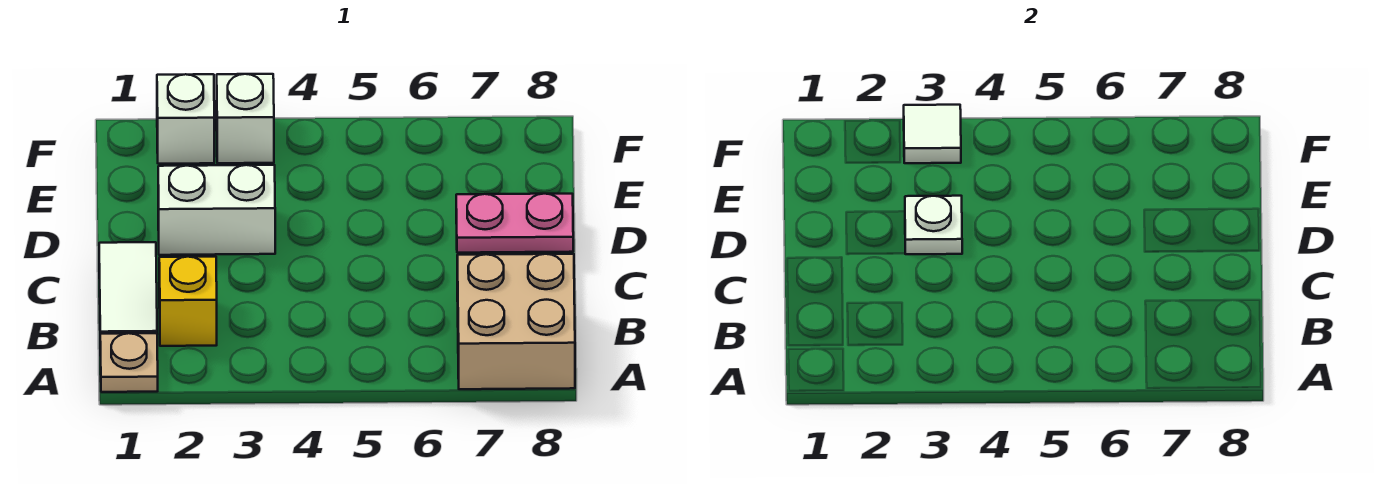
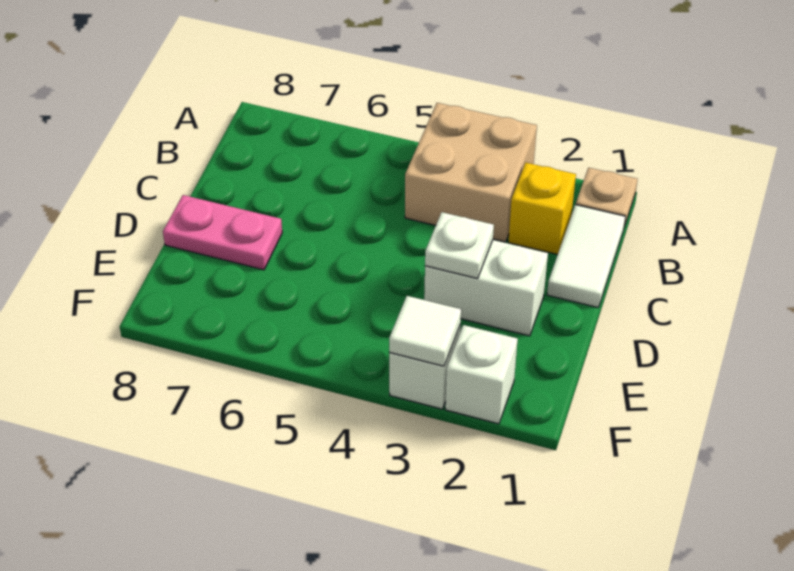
tan brick A7:B8 level 1 -> tan brick A3:B4 level 1

